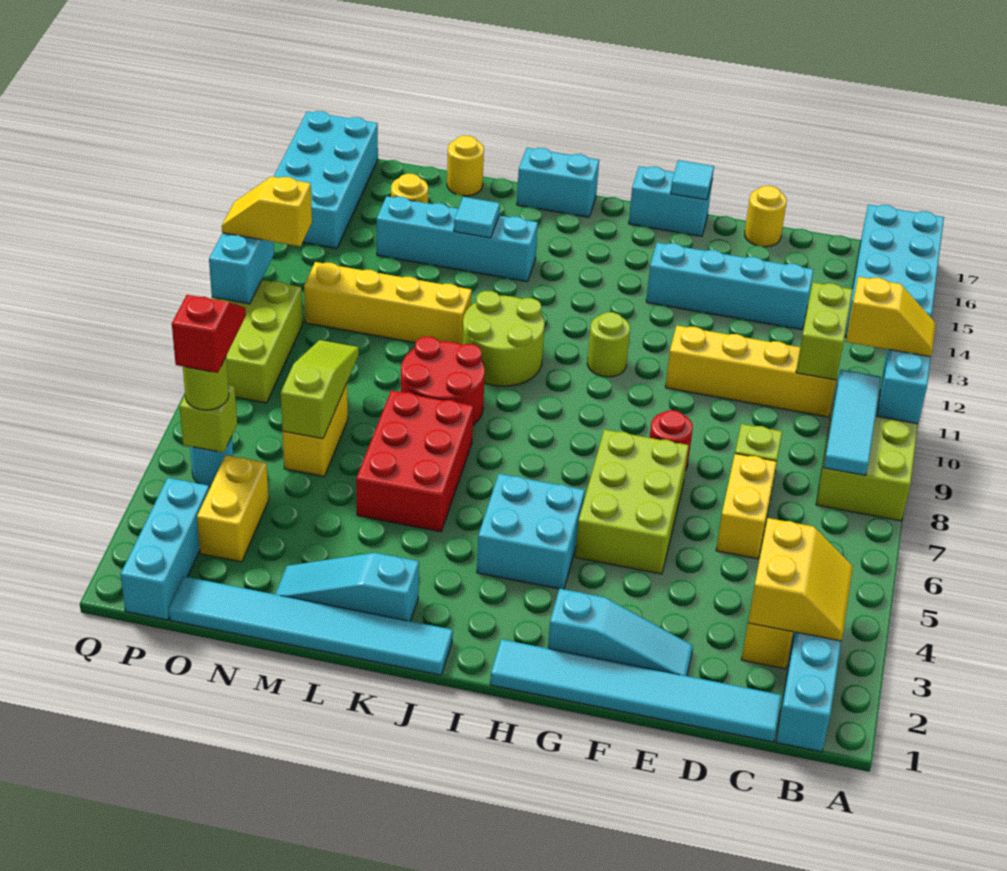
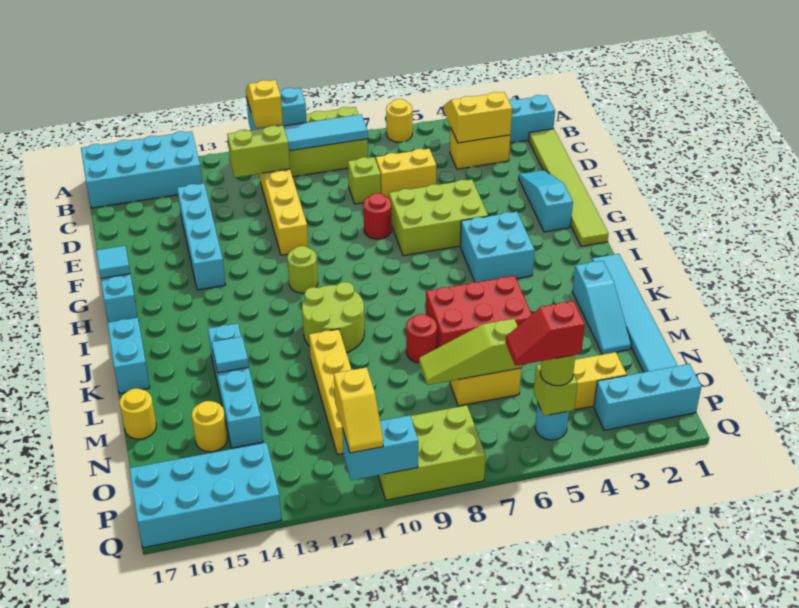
cyan tile C1:H1 level 1 -> lime tile C1:H1 level 1
yellow round brick E17 level 1 -> yellow round brick A6 level 1
red round brick K8:L9 level 1 -> red round brick L8 level 1

